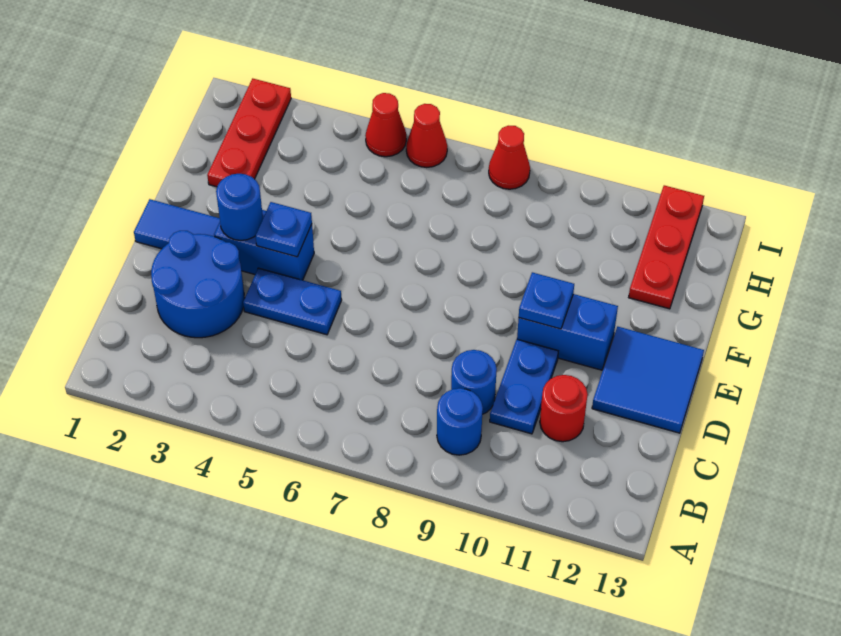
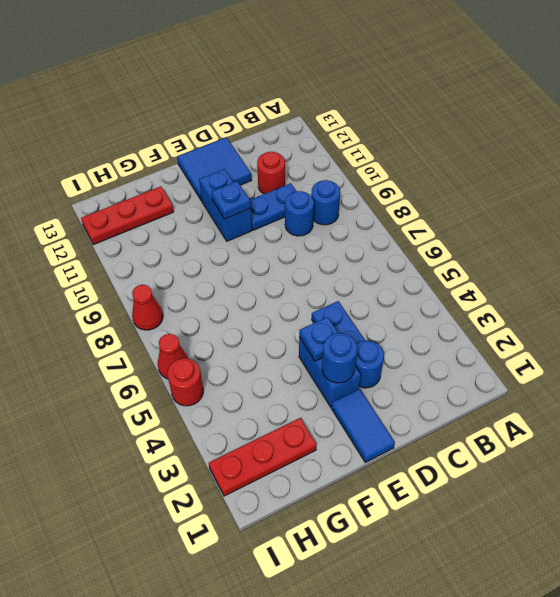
blue round brick C2:D3 level 1 -> blue round brick D3 level 1
red cone I5 level 1 -> red round brick I5 level 1

